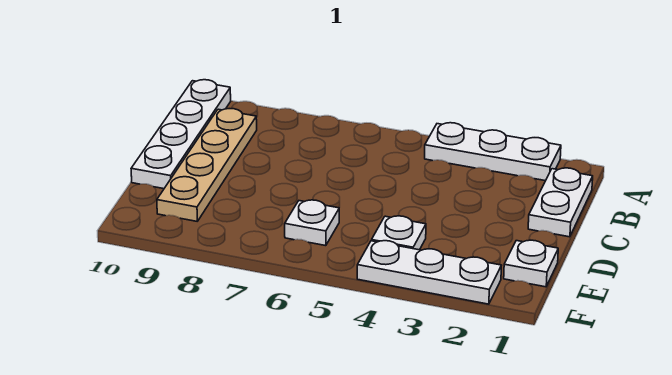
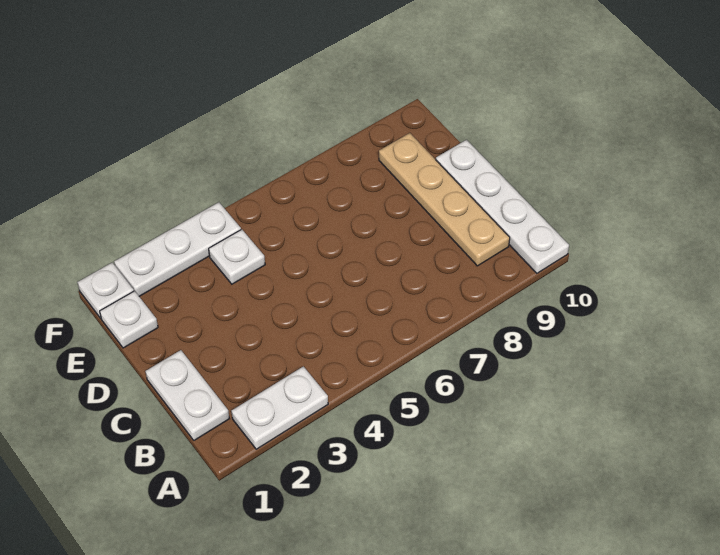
white plate A2:A4 level 1 -> white plate A2:A3 level 1
white plate E6 level 1 -> white plate F1 level 1

